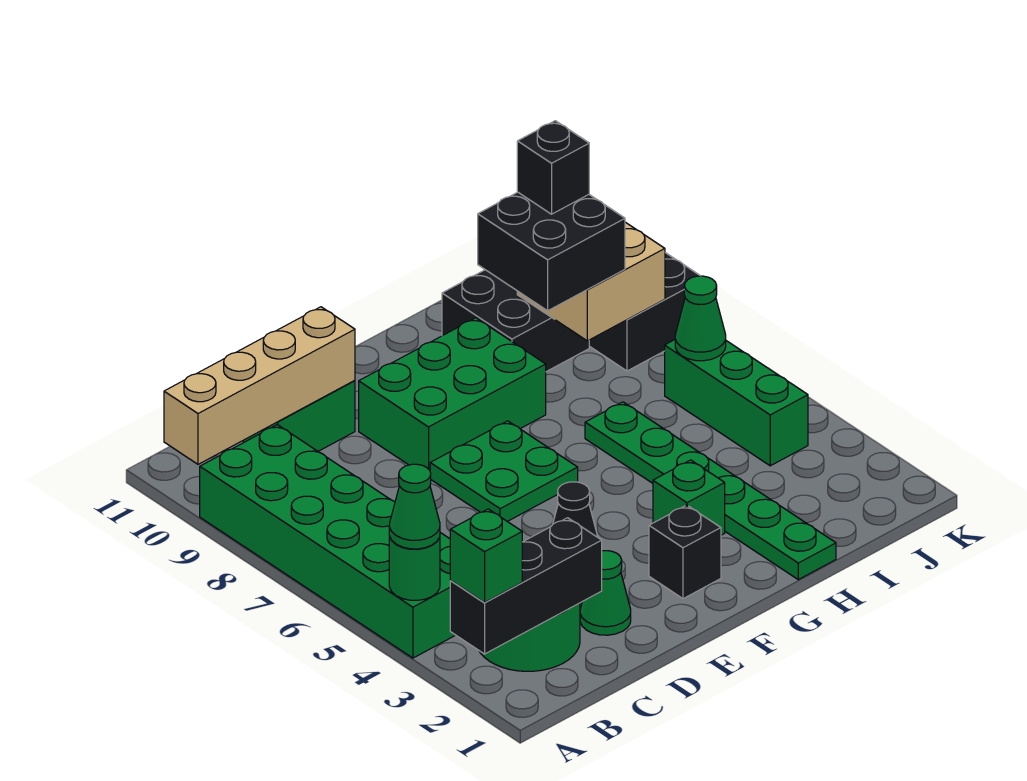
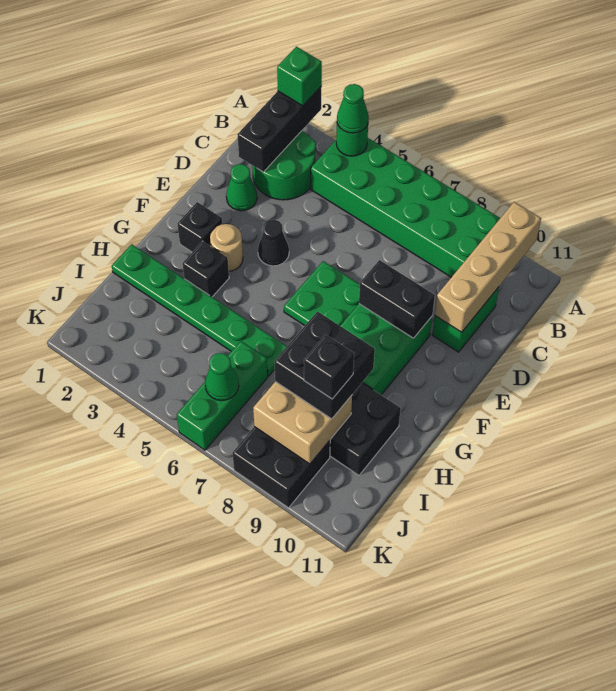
none -> black brick E8:E9 level 2
none -> tan round brick F3 level 1
green brick G3 level 1 -> black brick G3 level 1
green brick J4:J6 level 1 -> green brick I6:K6 level 1

